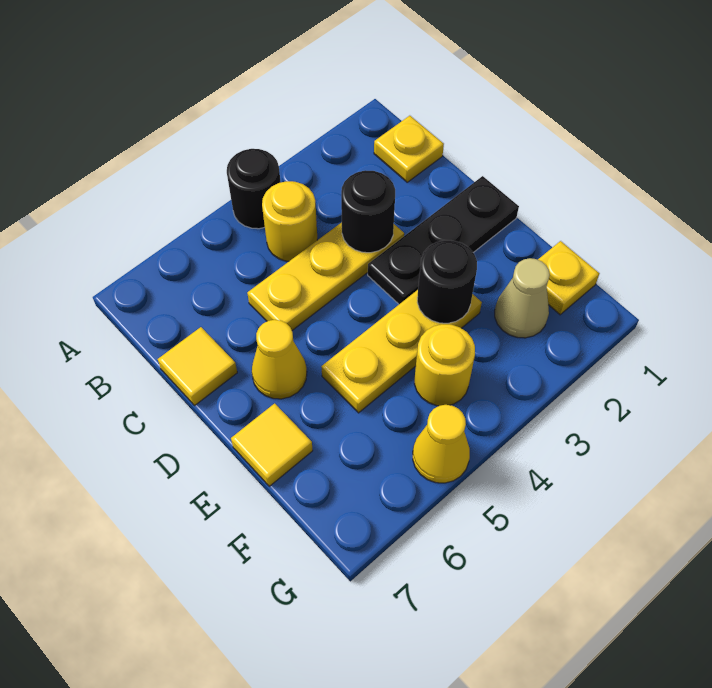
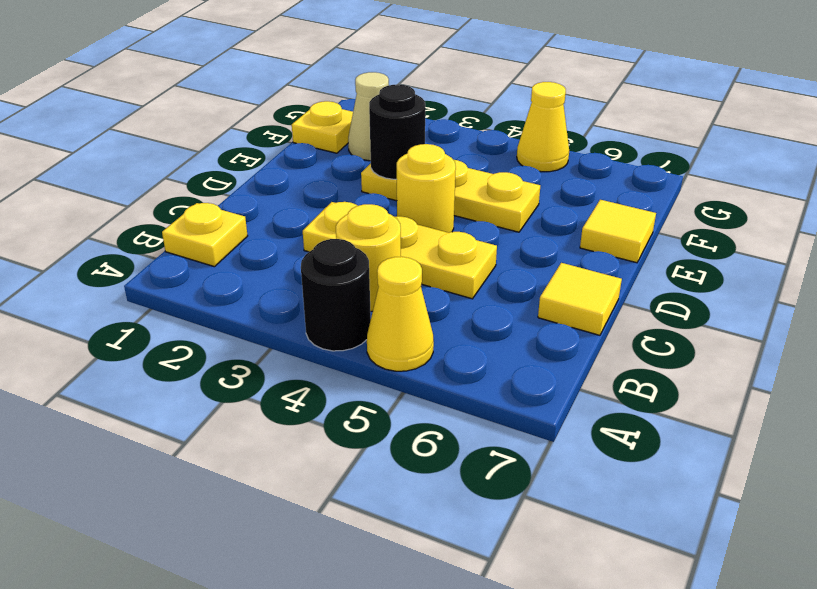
black round brick C3 level 2 -> none
black plate D1:D3 level 1 -> none
yellow cone D6 level 1 -> yellow cone A5 level 1
yellow round brick F4 level 1 -> yellow round brick D4 level 1

